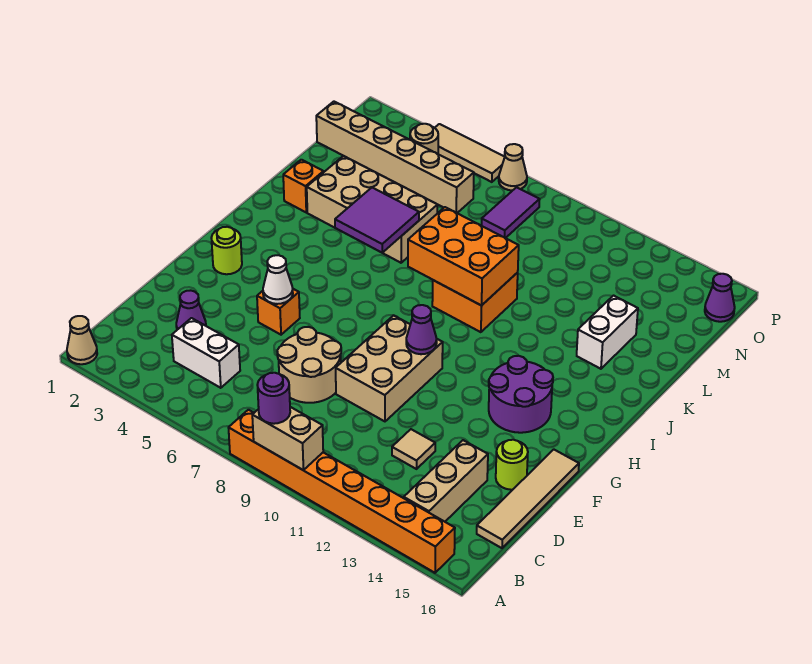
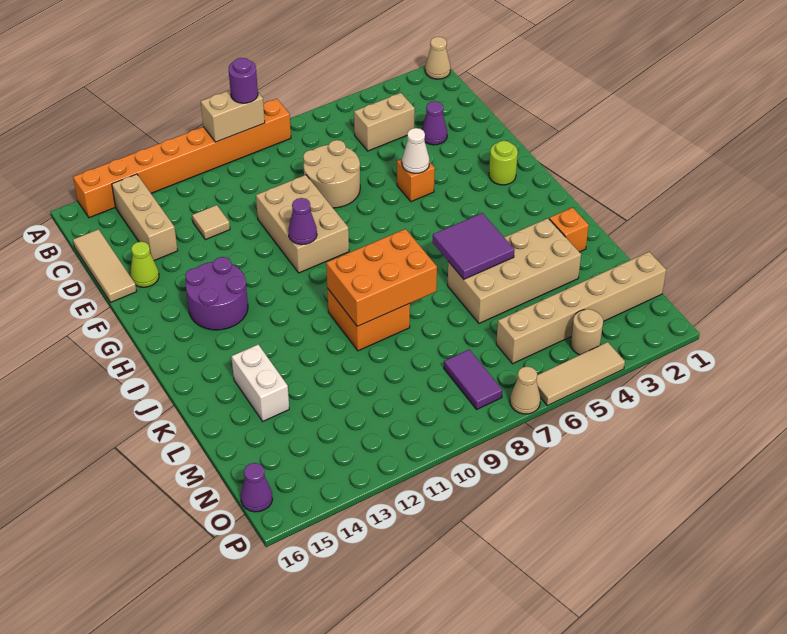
white brick C4:C5 level 1 -> tan brick C4:C5 level 1
tan tile C16:F16 level 1 -> tan tile C16:E16 level 1
lime round brick E15 level 1 -> lime cone E15 level 1

